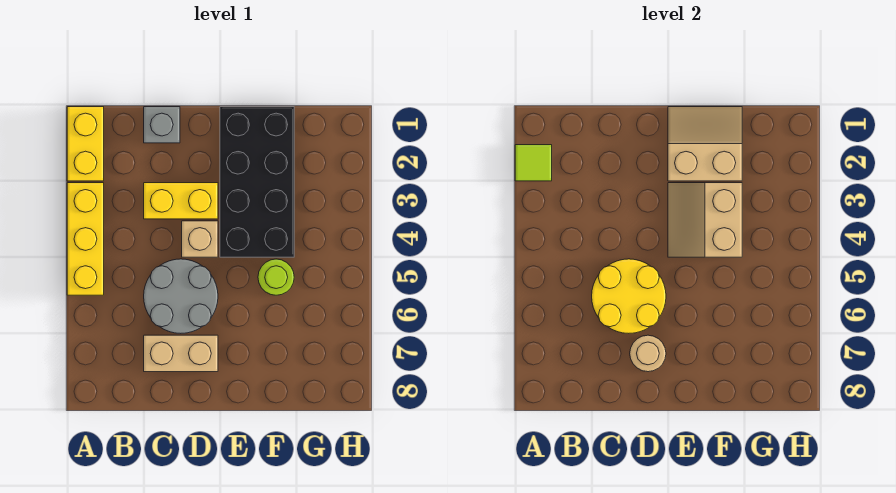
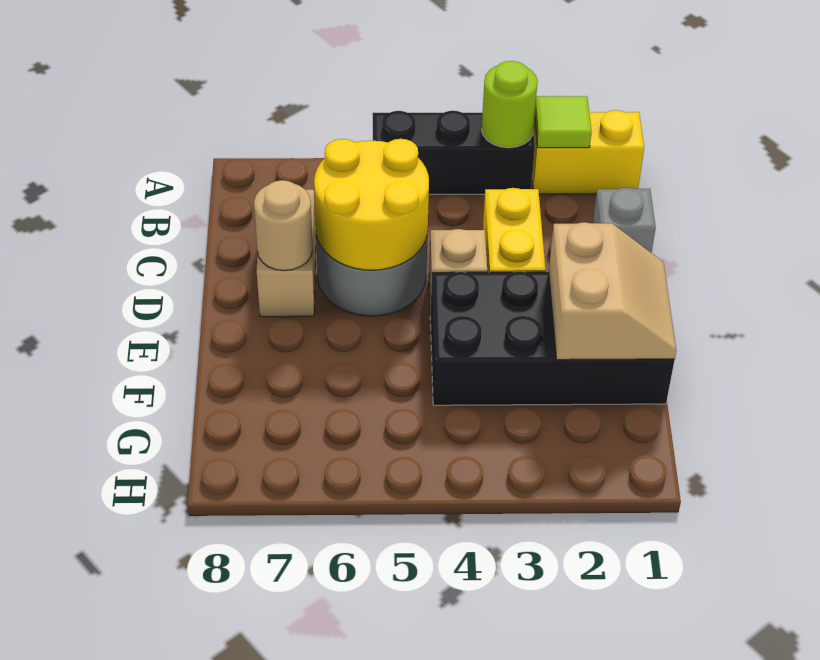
yellow brick A3:A5 level 1 -> black brick A3:A5 level 1
tan slope E3:F4 level 2 top F -> none
lime round brick F5 level 1 -> lime round brick A3 level 2

